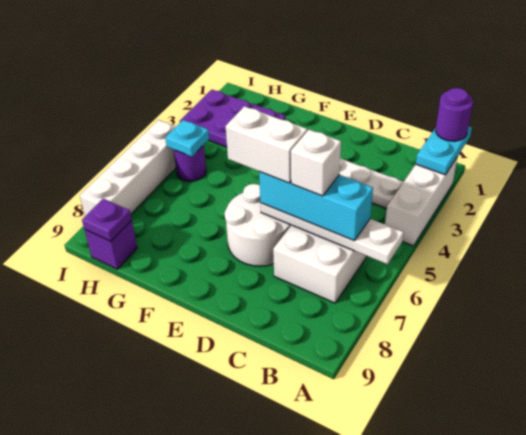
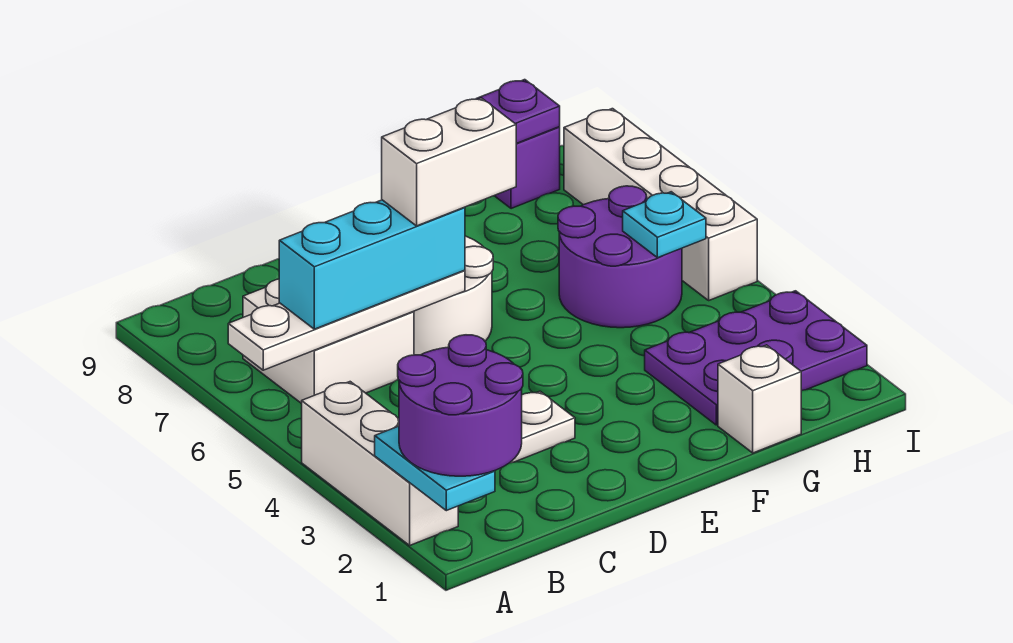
purple round brick A1 level 3 -> purple round brick A1:B2 level 3
white brick C6 level 4 -> white brick G1 level 1
purple round brick H5 level 1 -> purple round brick G5:H6 level 1

